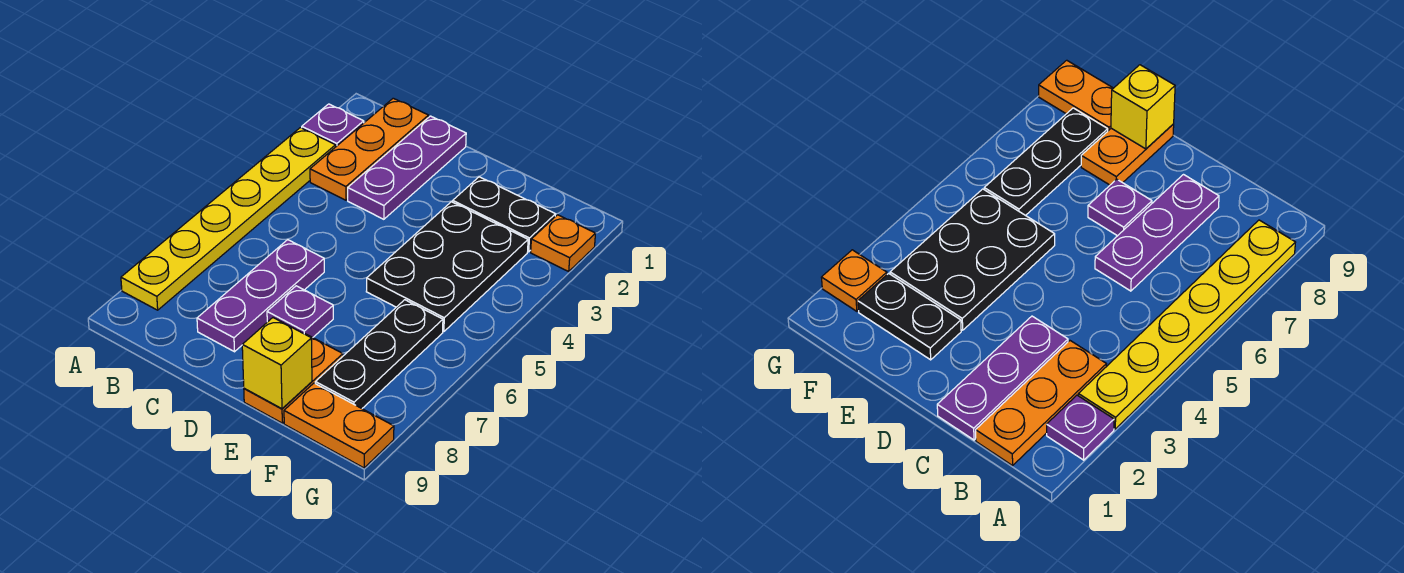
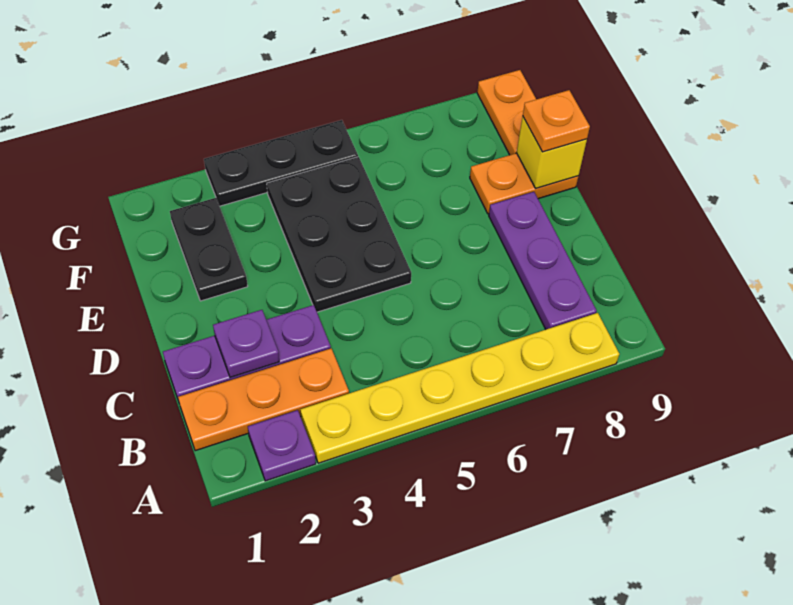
purple plate C6:C8 level 1 -> purple plate B8:D8 level 1
purple plate D7 level 1 -> purple plate C2 level 2
black plate E3:F5 level 1 -> black plate D4:F5 level 1
black plate F6:F8 level 1 -> black plate G3:G5 level 1
orange plate G2 level 1 -> orange plate E9 level 3

